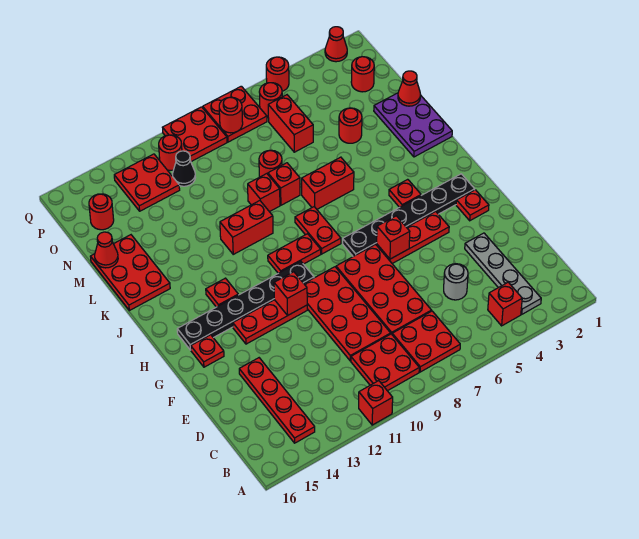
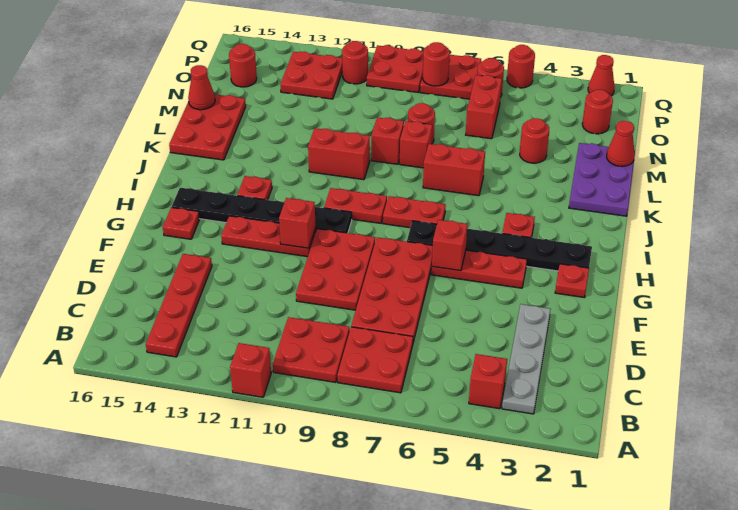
grey round brick D5 level 1 -> none
red plate D9:G10 level 1 -> red plate E9:G10 level 1
red plate I8:J8 level 1 -> red plate I7:I8 level 1
black cone O11 level 1 -> none

